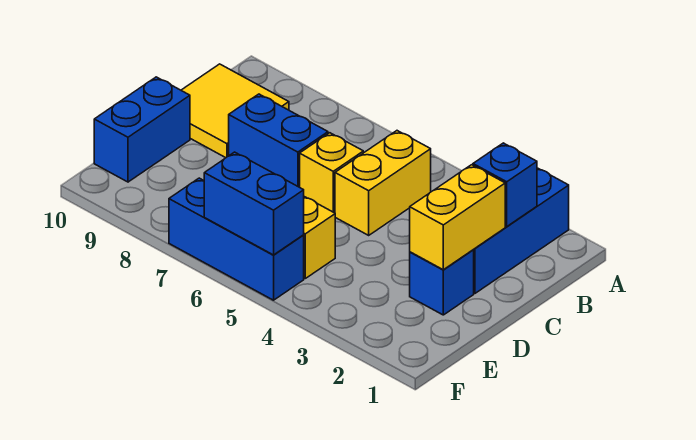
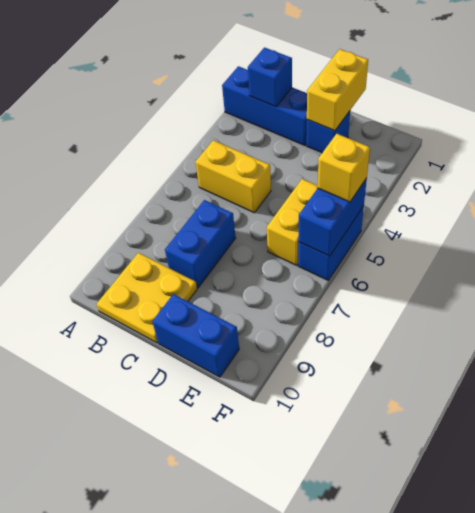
yellow tile B9:C10 level 1 -> yellow plate B9:C10 level 1
yellow brick C2:D2 level 2 -> yellow brick D1:D2 level 2
yellow brick C6 level 1 -> yellow brick F5 level 3
blue brick F5:F7 level 1 -> blue brick F5:F6 level 1

